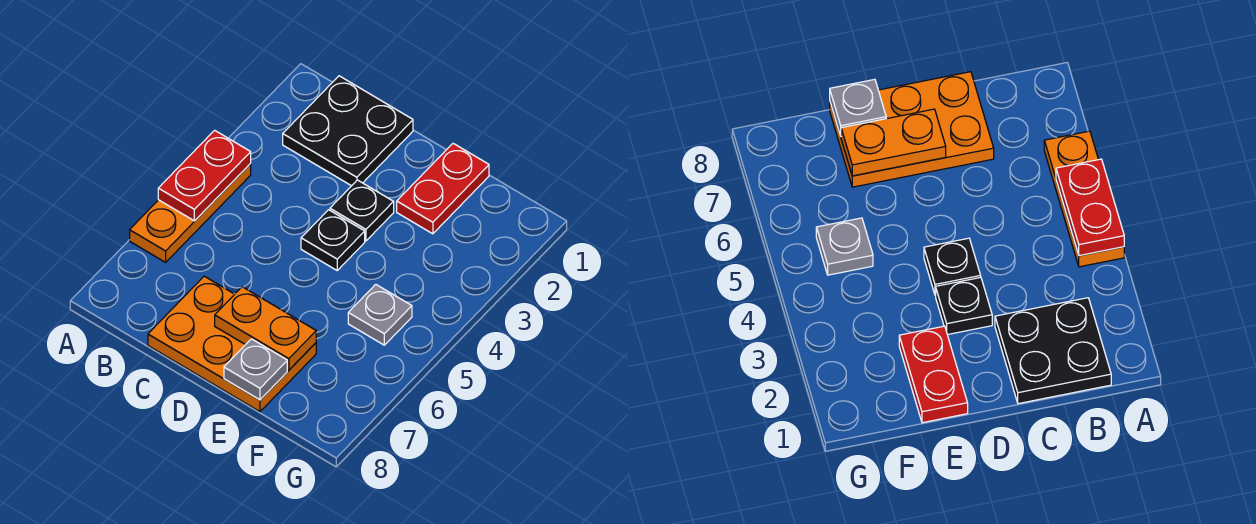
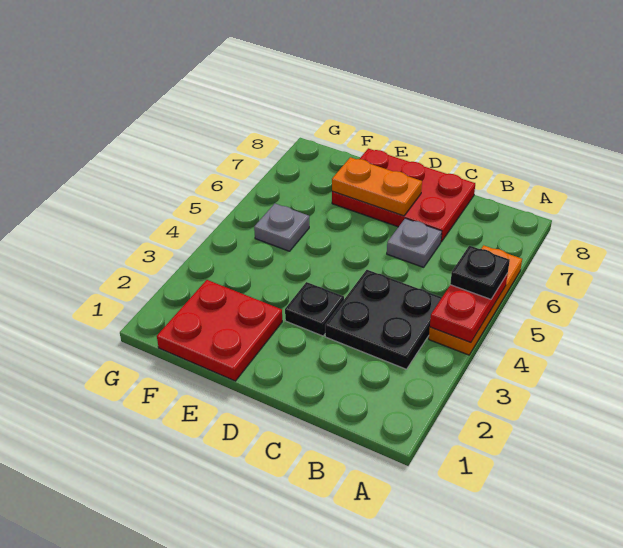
black plate B1:C2 level 1 -> black plate B3:C4 level 1
orange plate C7:E8 level 1 -> red plate C7:E8 level 1
black plate D4 level 1 -> black plate A5 level 3
red plate E1:E2 level 1 -> red plate E1:F2 level 1
grey plate E8 level 2 -> grey plate C6 level 1

